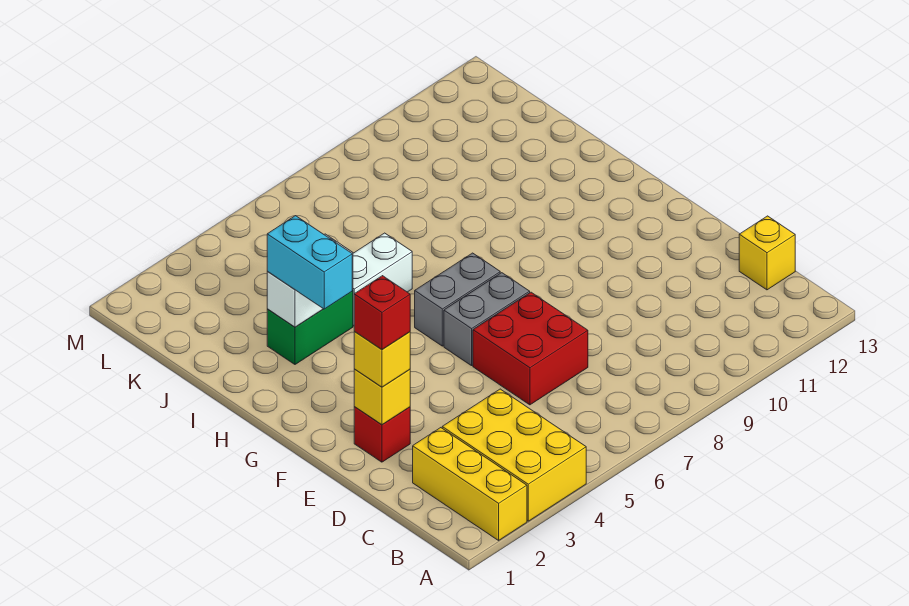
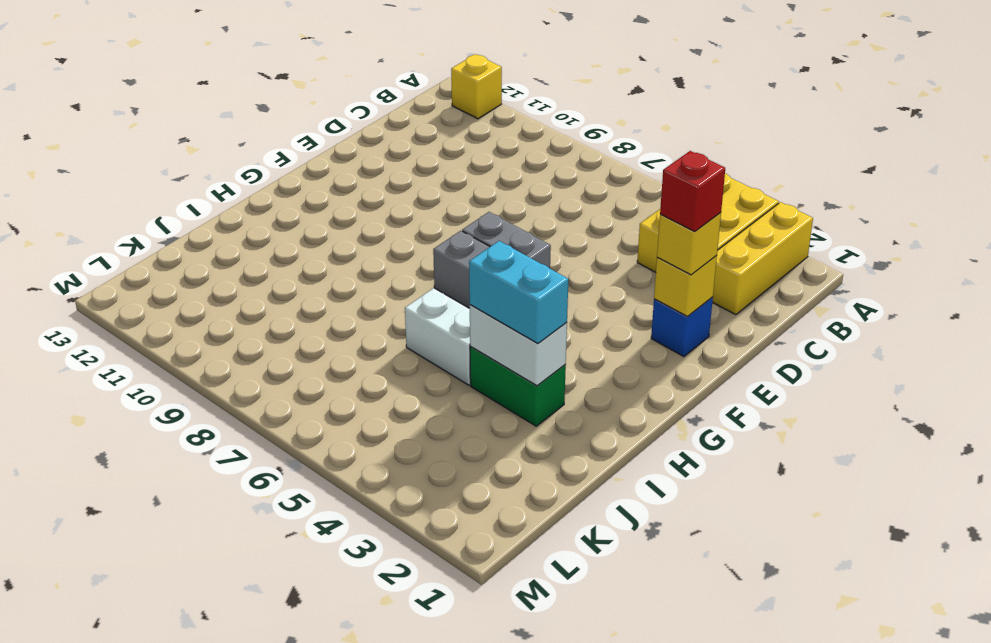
yellow brick C13 level 1 -> yellow brick A12 level 1
red brick D6:E7 level 1 -> none
red brick E2 level 1 -> blue brick E2 level 1
cyan brick H3:I3 level 3 -> cyan brick I3:I4 level 3

